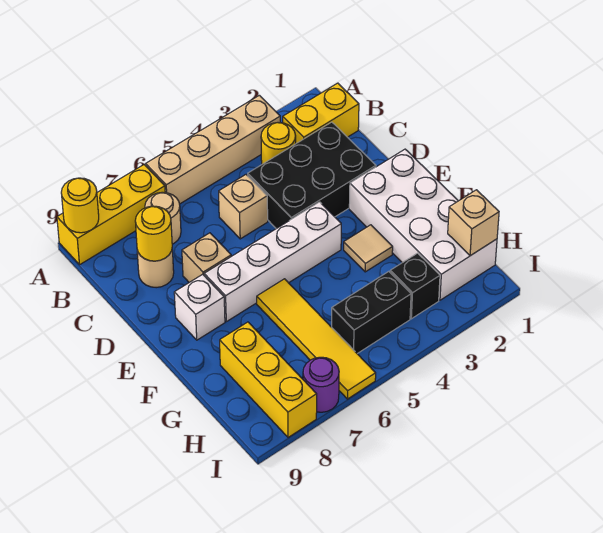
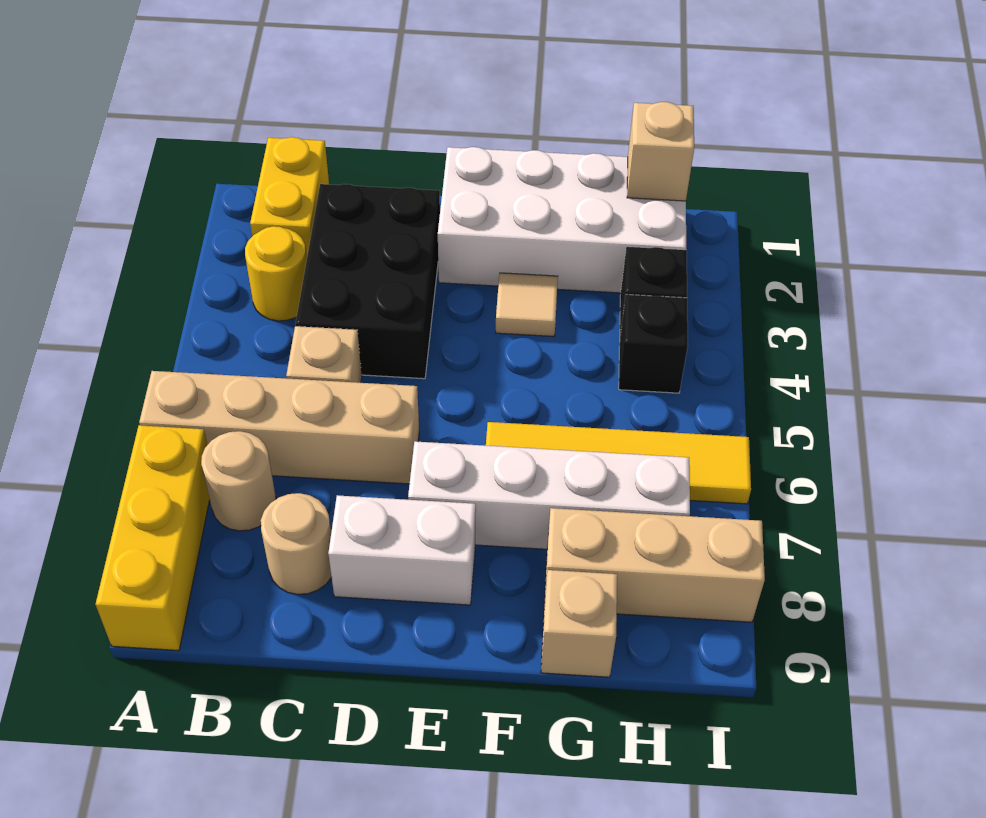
tan brick A3:A6 level 1 -> tan brick A6:D6 level 1
yellow round brick A9 level 2 -> none
yellow round brick C8 level 2 -> none
tan brick D7 level 1 -> tan brick G9 level 1
white brick E4:E7 level 1 -> white brick E7:H7 level 1
white brick E8 level 1 -> white brick D8:E8 level 1
yellow brick G8:I8 level 1 -> tan brick G8:I8 level 1
black brick H4:H5 level 1 -> black brick H4 level 1
purple round brick I7 level 1 -> none

